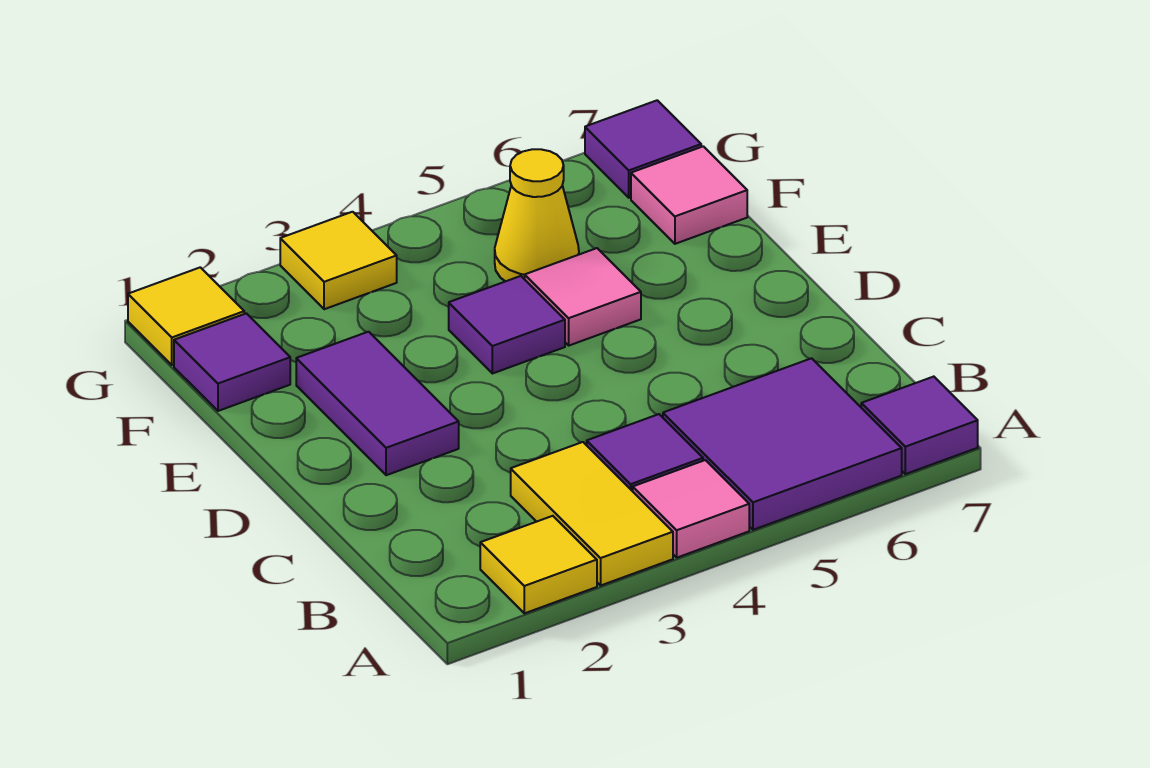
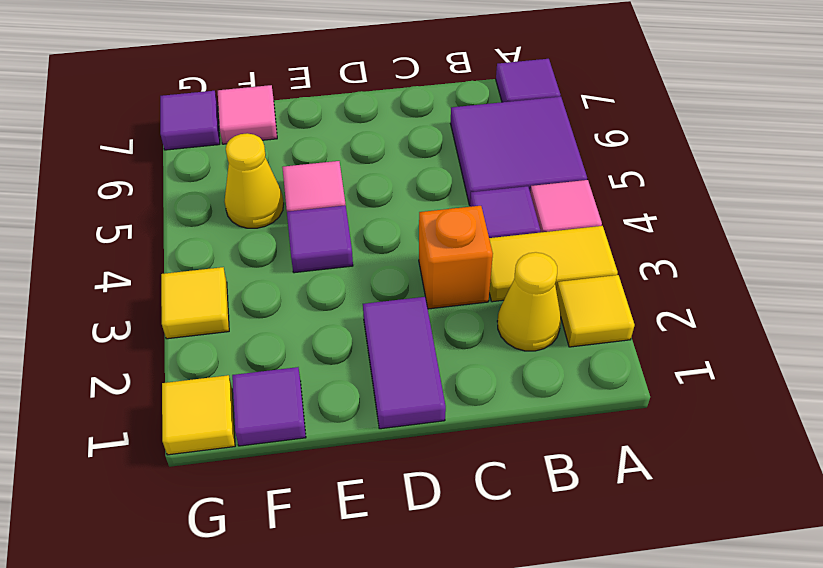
none -> yellow cone B2 level 1
none -> orange brick C3 level 1
purple tile D2:E2 level 1 -> purple tile D1:D2 level 1

